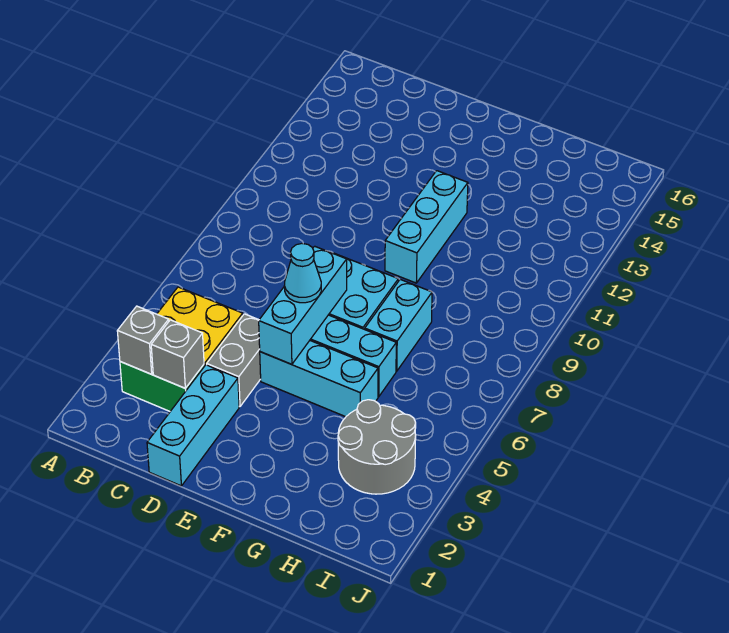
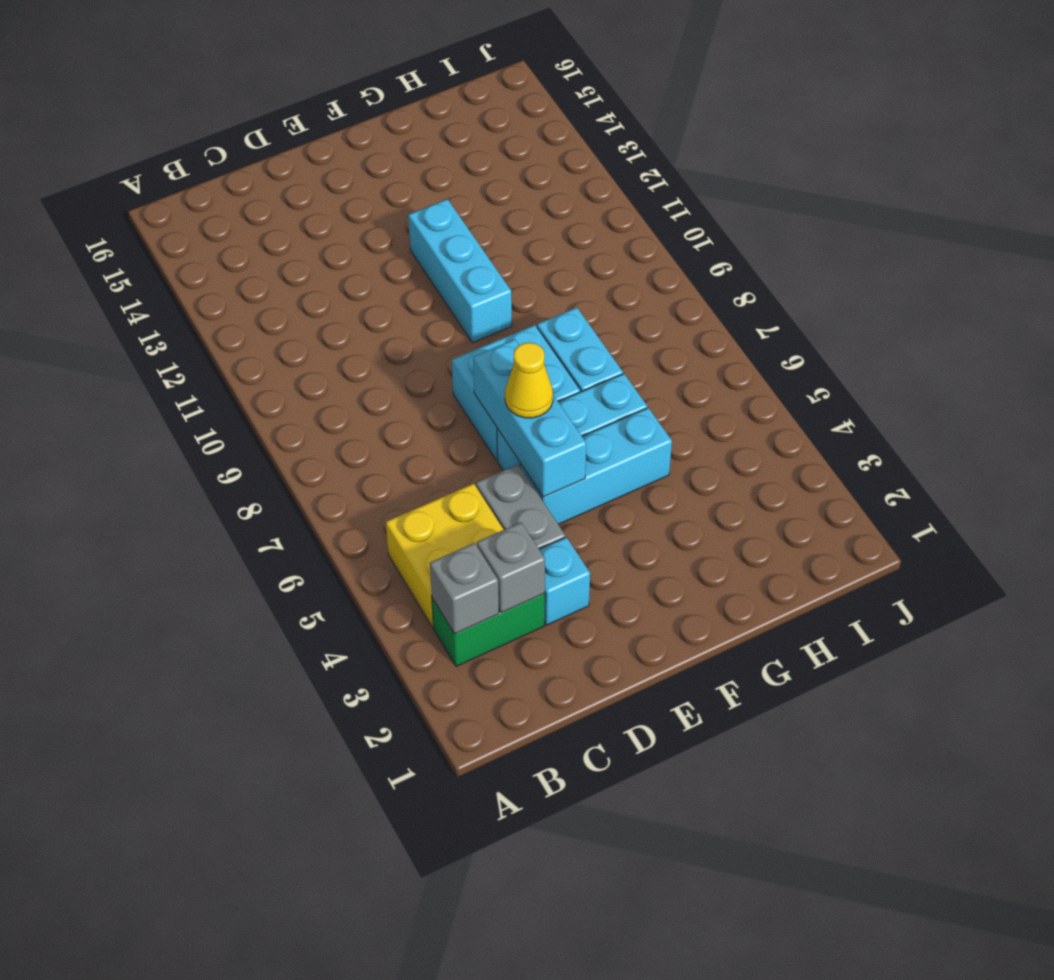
cyan brick D1:D3 level 1 -> cyan brick D3 level 1
cyan cone E6 level 3 -> yellow cone E6 level 3
grey round brick H3:I4 level 1 -> none

